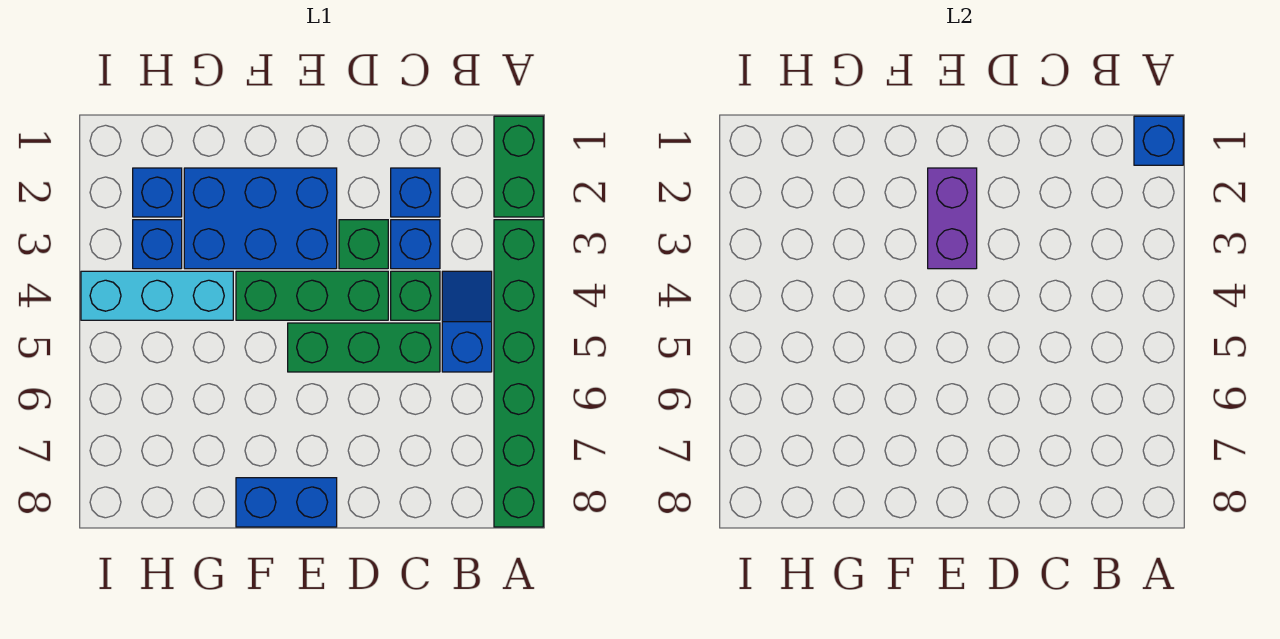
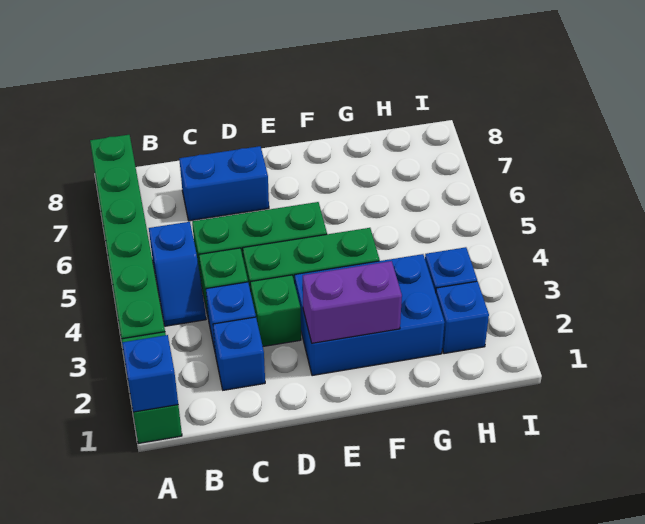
purple brick E2:E3 level 2 -> purple brick E2:F2 level 2
blue brick E8:F8 level 1 -> blue brick C7:D7 level 1
cyan brick G4:I4 level 1 -> none

